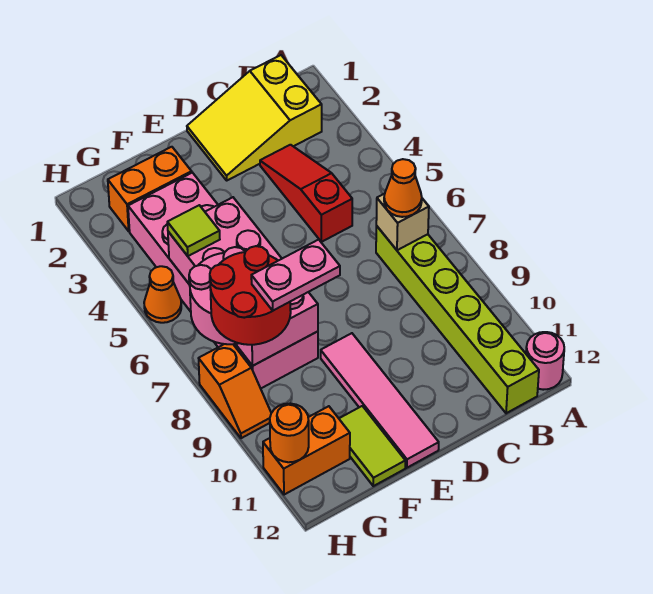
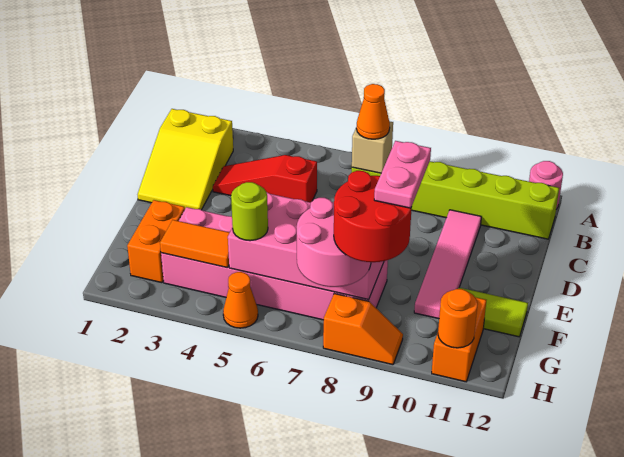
pink tile E9:E12 level 1 -> pink tile C10:F10 level 1
none -> orange tile G3:G4 level 2
lime tile G5 level 3 -> lime round brick G5 level 3

